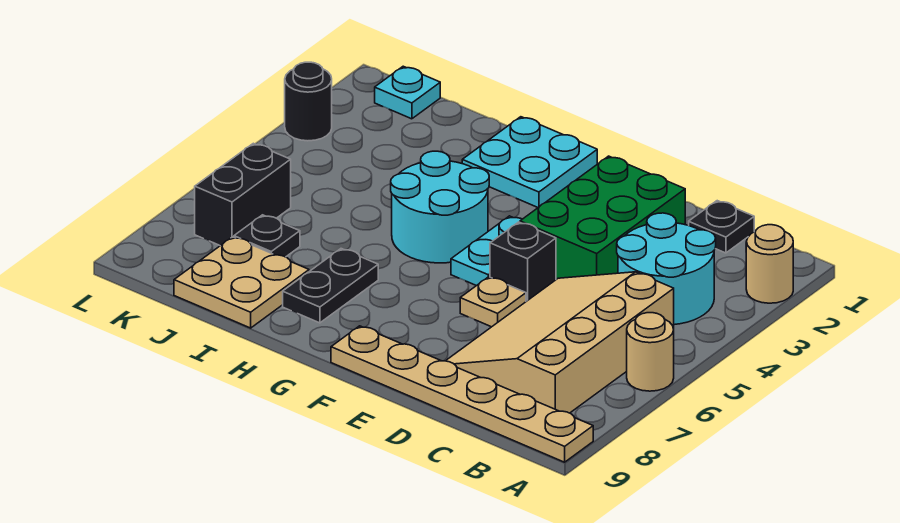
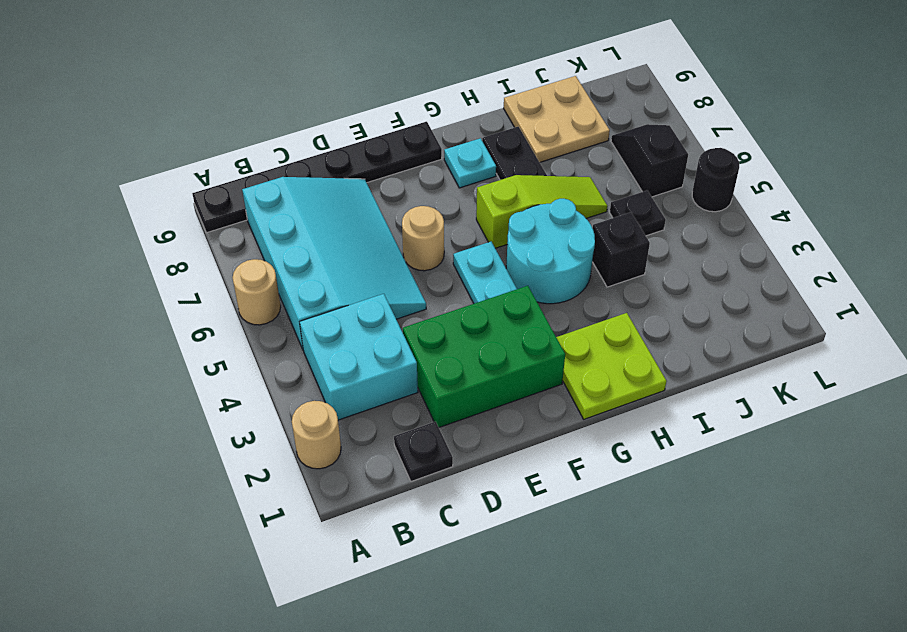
tan plate A9:F9 level 1 -> black plate A9:F9 level 1
cyan round brick B3:C4 level 1 -> cyan brick B3:C4 level 1
tan slope B5:D8 level 1 top B -> cyan slope B5:D8 level 1 top B
green brick D2:E4 level 1 -> green brick D2:F3 level 1
black brick E5 level 1 -> black brick I4 level 1
tan plate E6 level 1 -> tan round brick E6 level 1
cyan plate G1:H2 level 1 -> lime plate G1:H2 level 1
none -> lime slope G6:I6 level 1 top G
black plate J7 level 1 -> black plate J5 level 1
cyan plate K1 level 1 -> cyan plate G8 level 1
black brick K6:K7 level 1 -> black slope K6:K7 level 1 top 6
black round brick L3 level 1 -> black round brick L5 level 1

